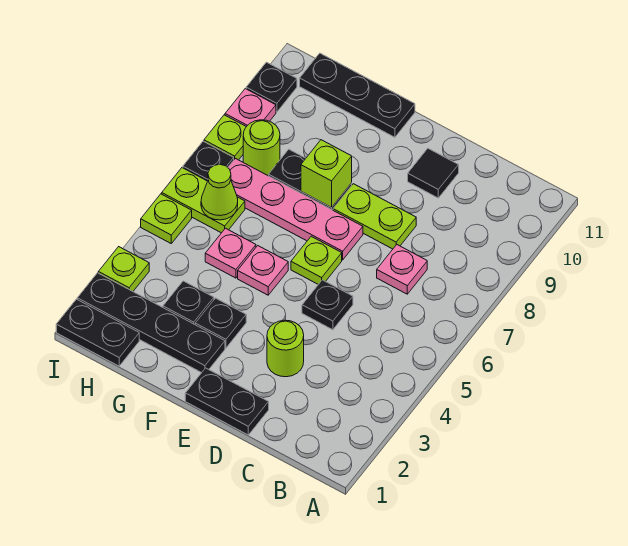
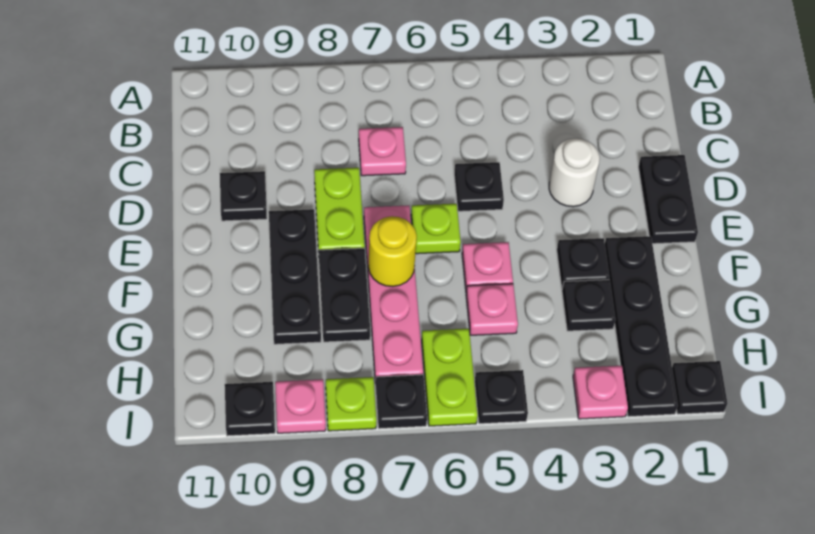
lime round brick D3 level 1 -> white round brick D3 level 1
black tile D10 level 1 -> black plate D10 level 1
none -> yellow round brick F7 level 2
lime brick F8 level 2 -> none
black plate F11:H11 level 1 -> black plate E9:G9 level 1
black plate H1:I1 level 1 -> black plate I1 level 1
lime cone H6 level 2 -> none
lime round brick H8 level 1 -> none
lime plate I3 level 1 -> pink plate I3 level 1
lime plate I5 level 1 -> black plate I5 level 1

